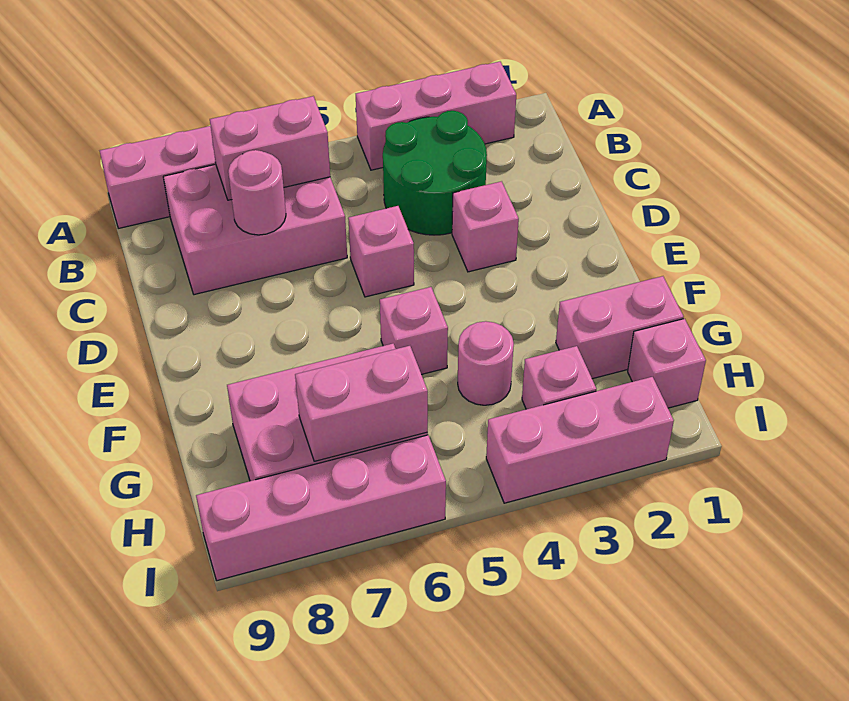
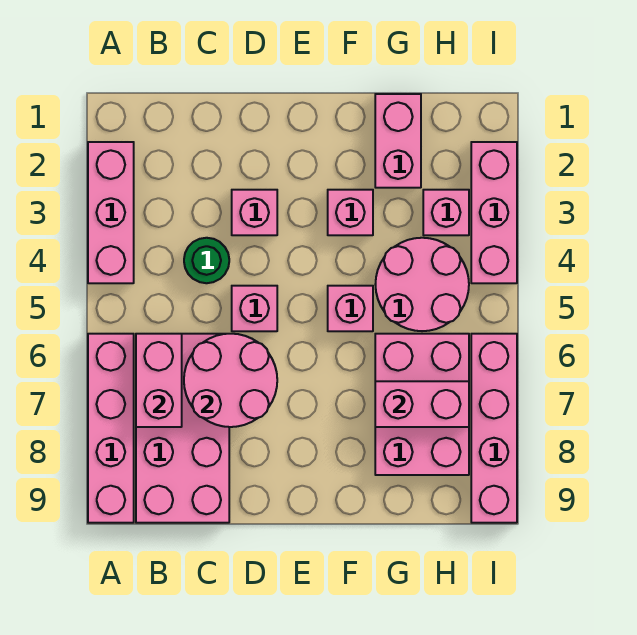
green round brick B3:C4 level 1 -> green round brick C4 level 1
pink brick B6:C8 level 1 -> pink brick B6:C9 level 1
pink round brick C7 level 2 -> pink round brick C6:D7 level 2
pink round brick G4 level 1 -> pink round brick G4:H5 level 1
pink brick H1 level 1 -> pink brick F3 level 1
pink brick H6:H7 level 2 -> pink brick G7:H7 level 2

